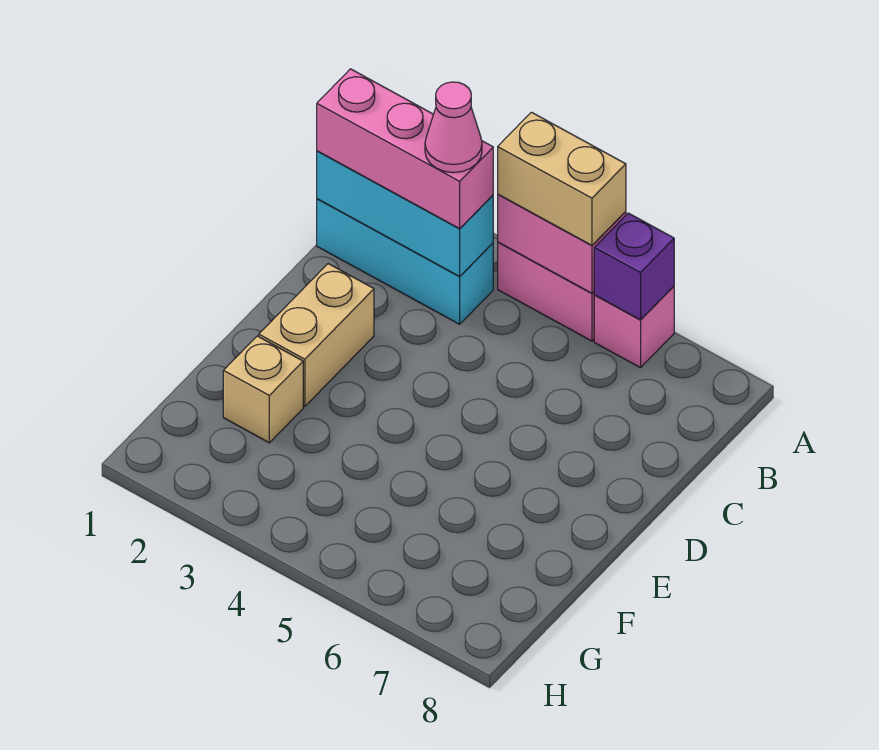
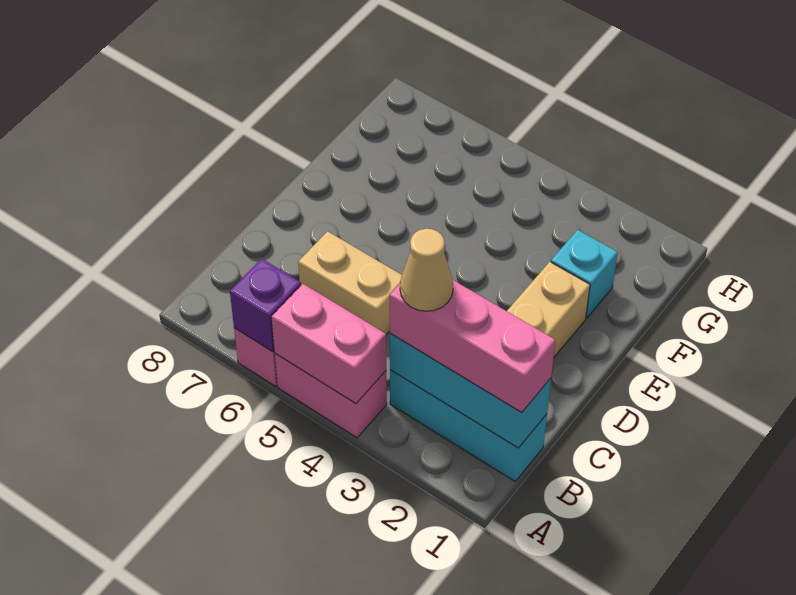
tan brick A4:A5 level 3 -> tan brick C5:C6 level 1
pink cone B3 level 4 -> tan cone B3 level 4
tan brick F2 level 1 -> cyan brick F2 level 1

